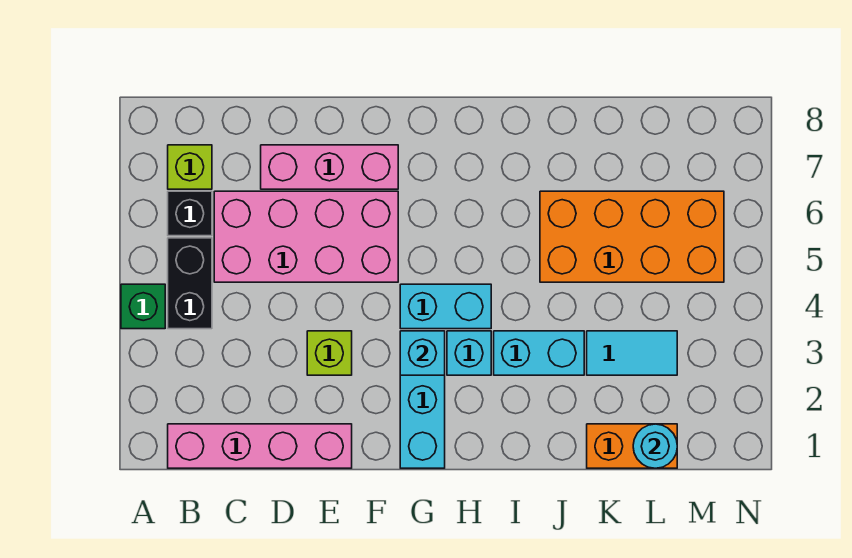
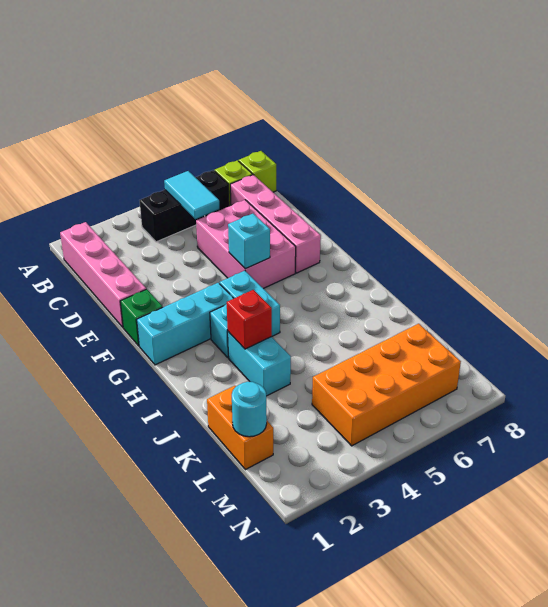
green brick A4 level 1 -> green brick F1 level 1
pink brick C5:F6 level 1 -> pink brick D5:F6 level 1
pink brick D7:F7 level 1 -> pink brick C7:F7 level 1
lime brick E3 level 1 -> lime brick B8 level 1
cyan brick G3 level 2 -> cyan brick F5 level 2
none -> red brick I3 level 2
orange brick J5:M6 level 1 -> orange brick L4:M7 level 1
cyan tile K3:L3 level 1 -> cyan tile B5:C5 level 2

